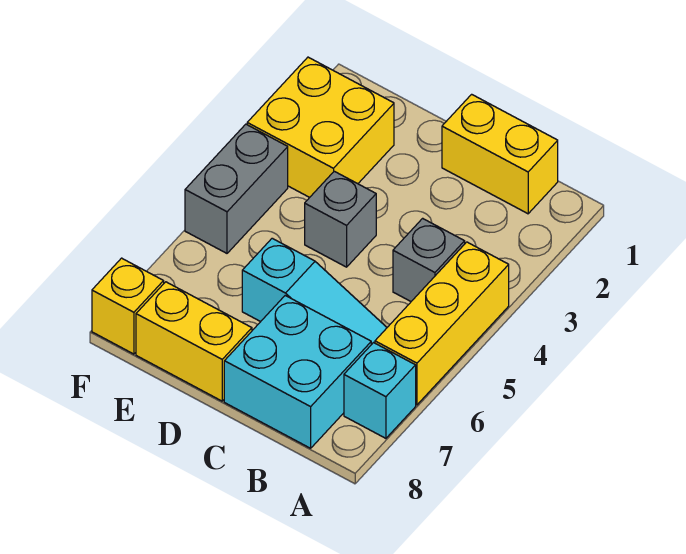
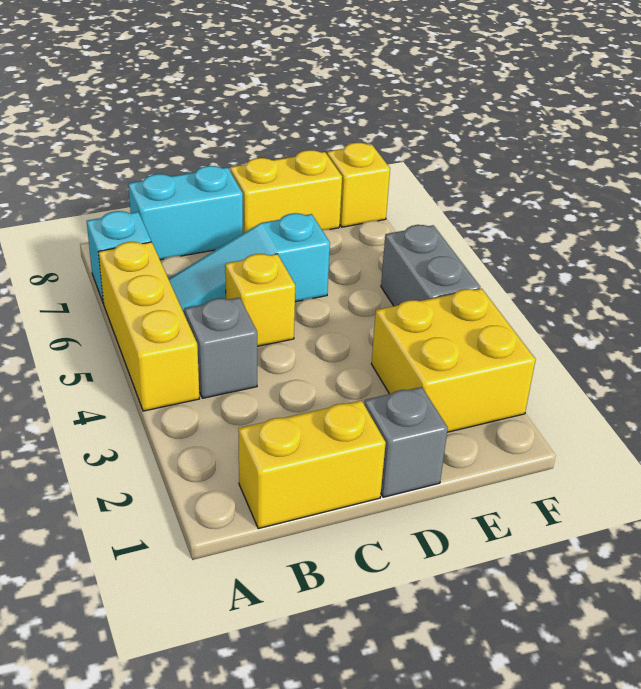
cyan brick B7:C8 level 1 -> cyan brick B8:C8 level 1
none -> yellow brick C5 level 1
grey brick D4 level 1 -> grey brick D1 level 1

